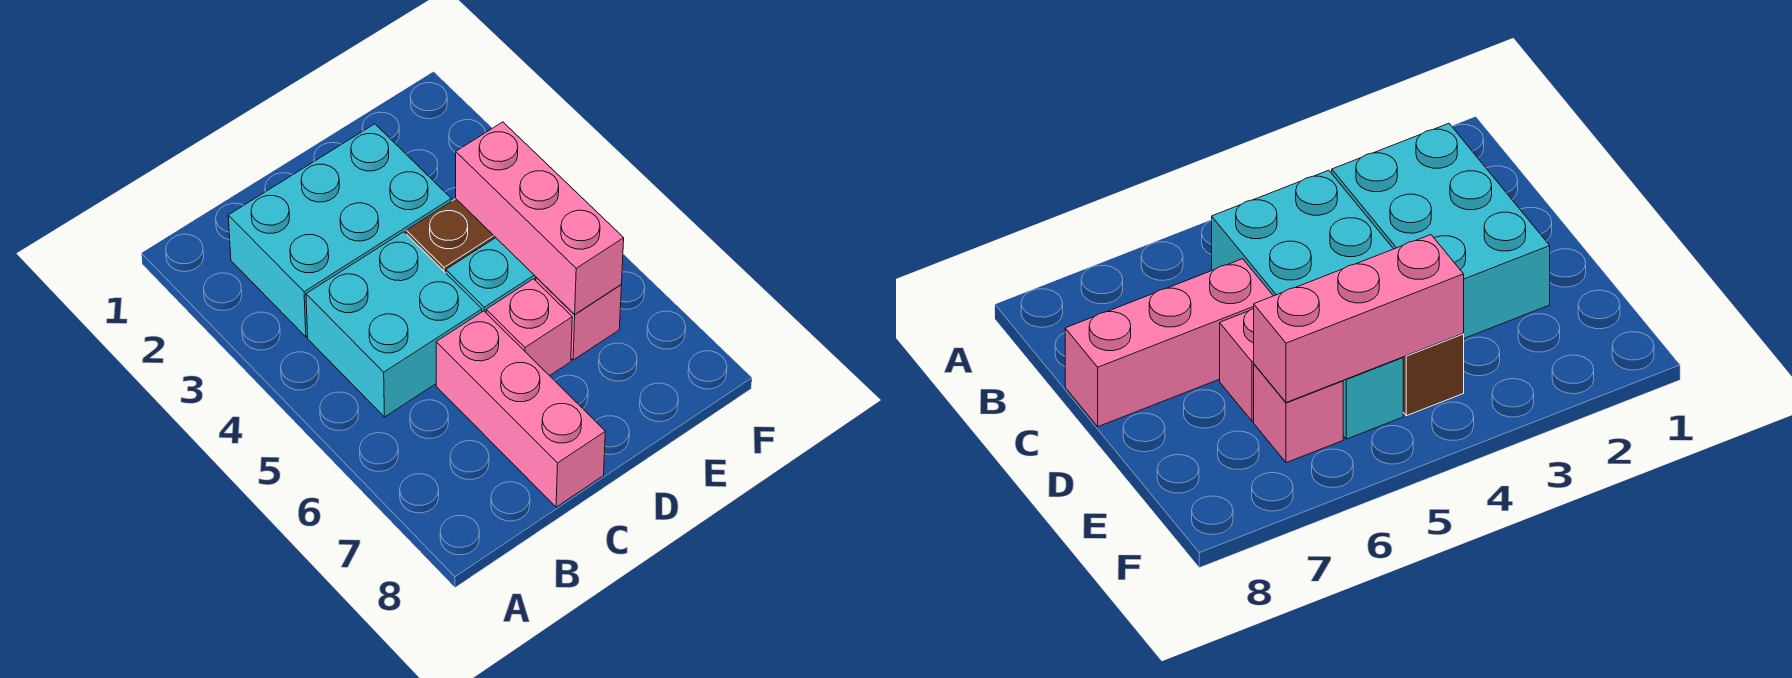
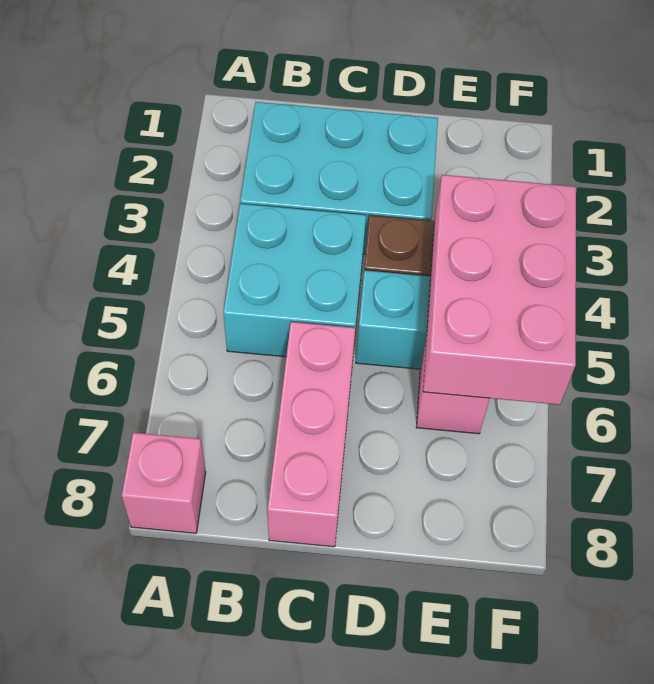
pink brick D6 level 1 -> pink brick A8 level 1
pink brick E4:E6 level 2 -> pink brick E4:F6 level 2

